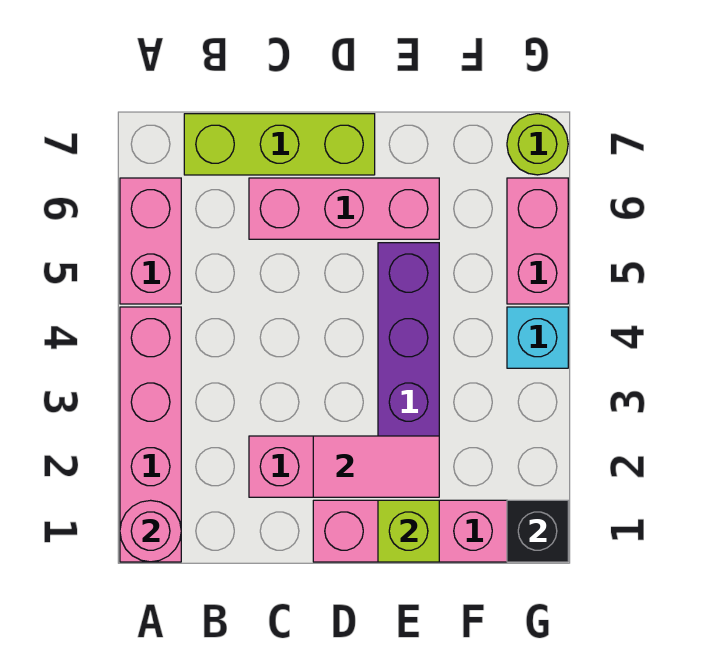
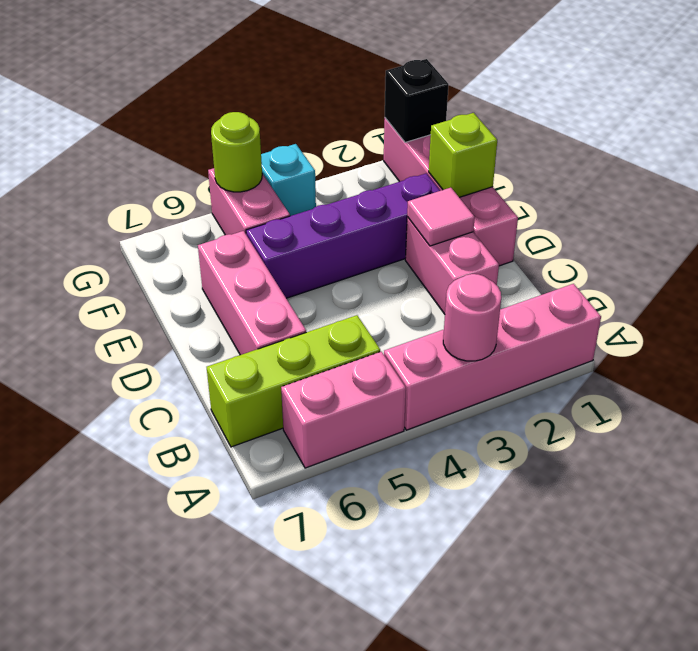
pink round brick A1 level 2 -> pink round brick A3 level 2
lime brick B7:D7 level 1 -> lime brick B5:B7 level 1
pink tile D2:E2 level 2 -> pink tile D2 level 2
pink brick G5:G6 level 1 -> pink brick F5:G5 level 1
lime round brick G7 level 1 -> lime round brick G5 level 2

